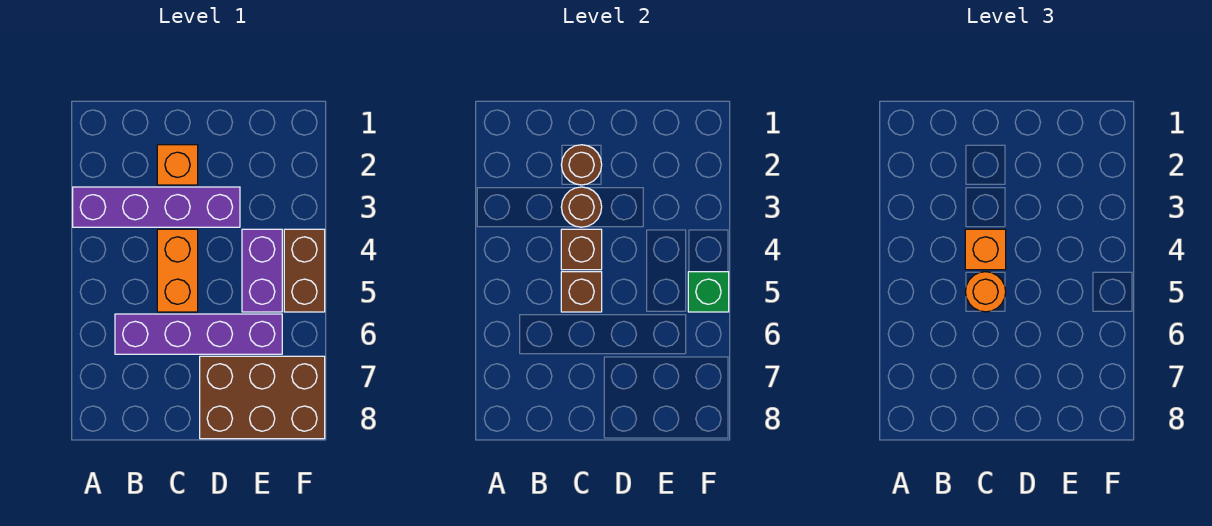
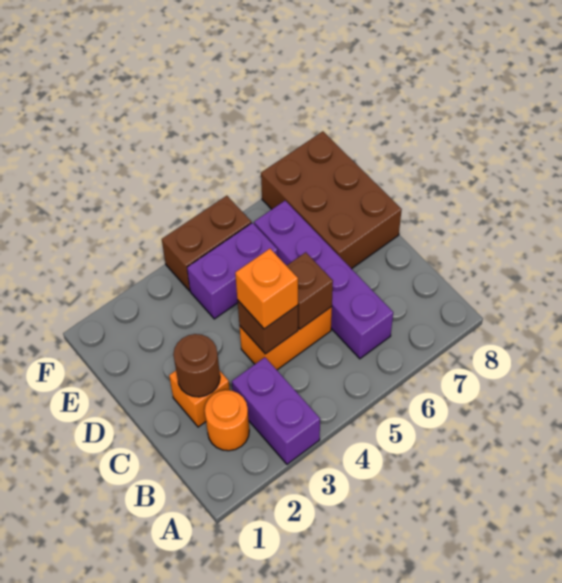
purple brick A3:D3 level 1 -> purple brick A3:B3 level 1
brown round brick C3 level 2 -> none
orange round brick C5 level 3 -> orange round brick B2 level 1
green brick F5 level 2 -> none

